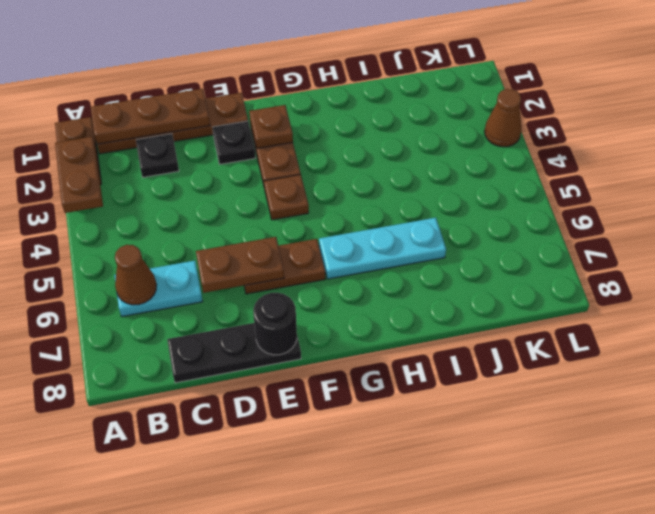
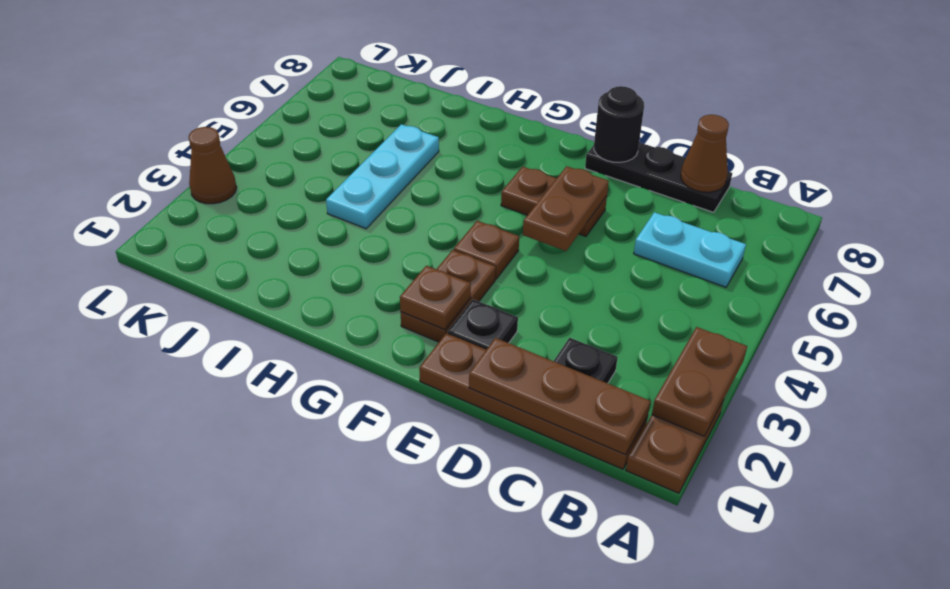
brown cone B6 level 2 -> brown cone C8 level 2
brown plate D6:E6 level 2 -> brown plate E5:E6 level 2
cyan plate G6:I6 level 1 -> cyan plate I4:I6 level 1

